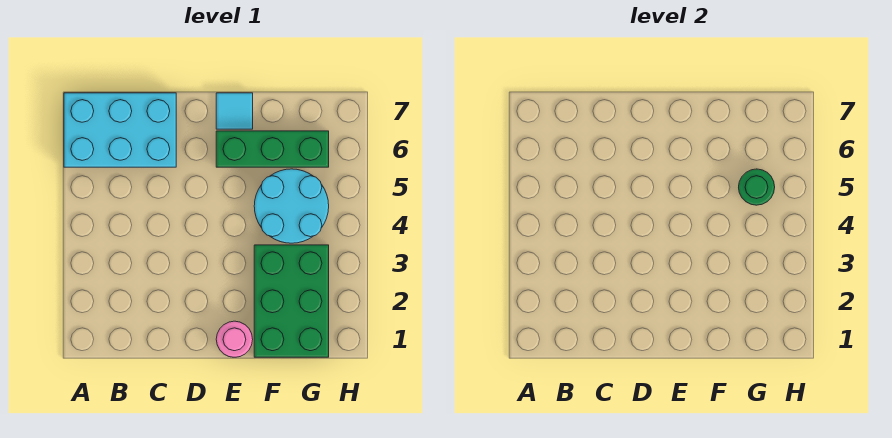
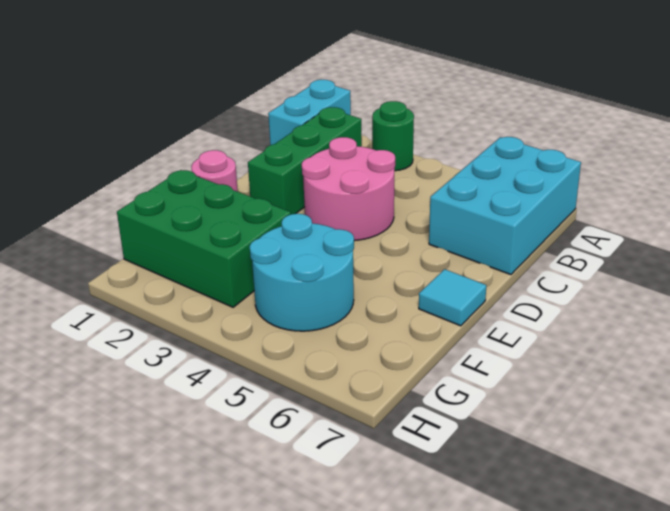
none -> cyan brick A1:B1 level 1
none -> pink round brick C3:D4 level 1
green brick E6:G6 level 1 -> green brick B2:D2 level 1
green round brick G5 level 2 -> green round brick A3 level 1

